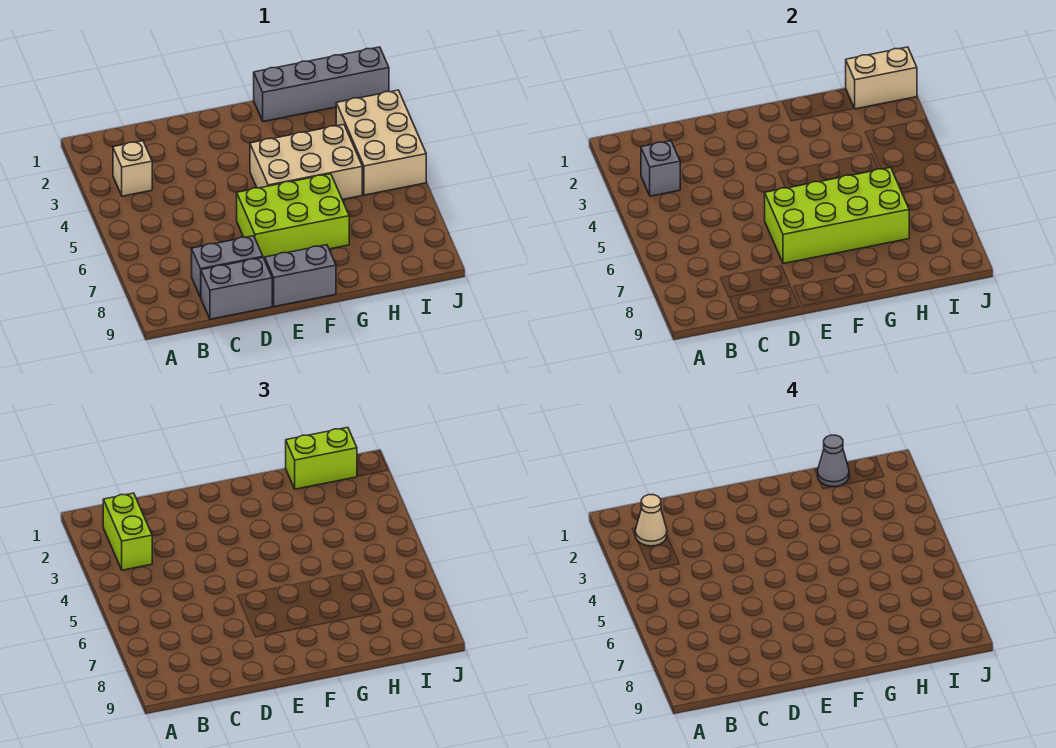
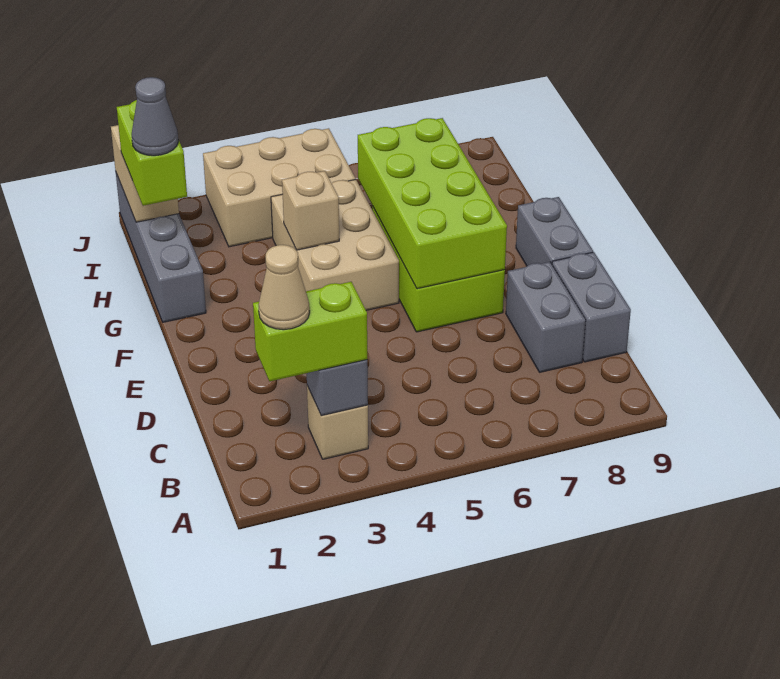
none -> tan brick G4 level 2

